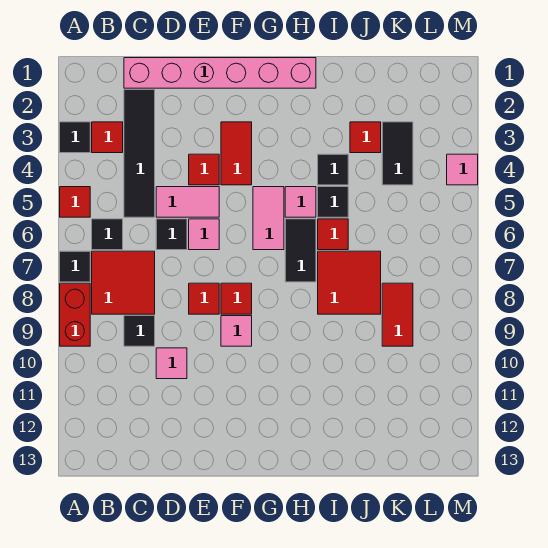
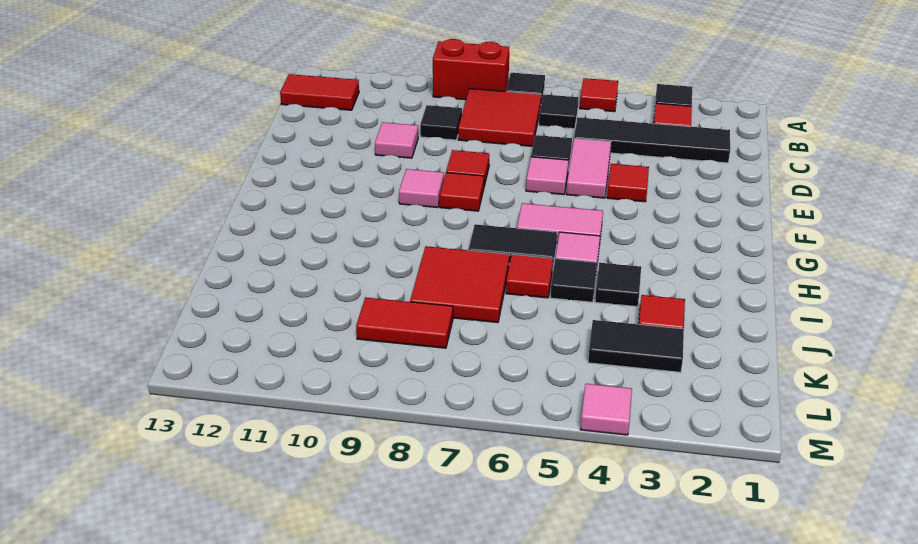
pink brick C1:H1 level 1 -> none
red tile F3:F4 level 1 -> red tile B12:B13 level 1

